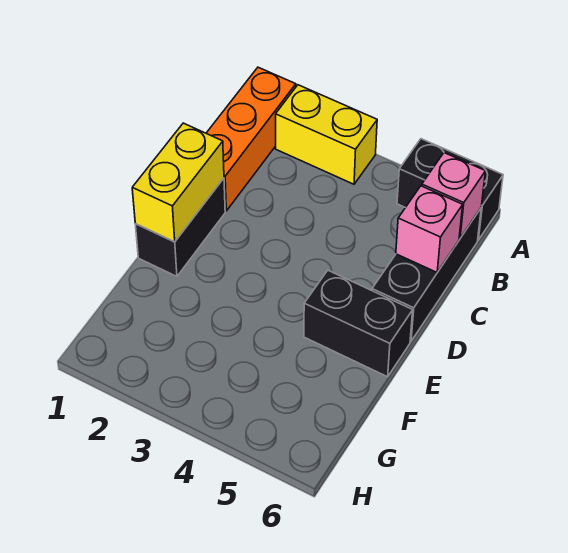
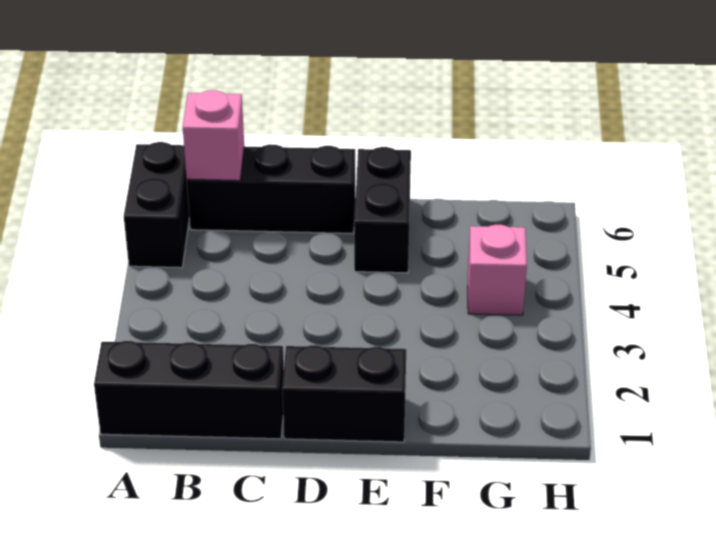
orange brick A1:C1 level 1 -> black brick A1:C1 level 1
yellow brick A2:A3 level 1 -> none
pink brick C6 level 2 -> pink brick G4 level 1
yellow brick D1:E1 level 2 -> none

